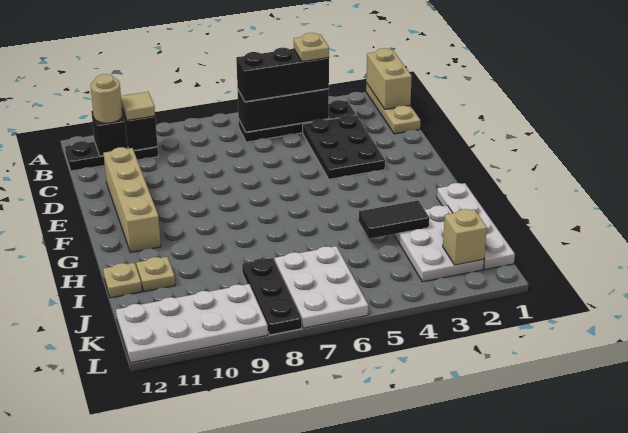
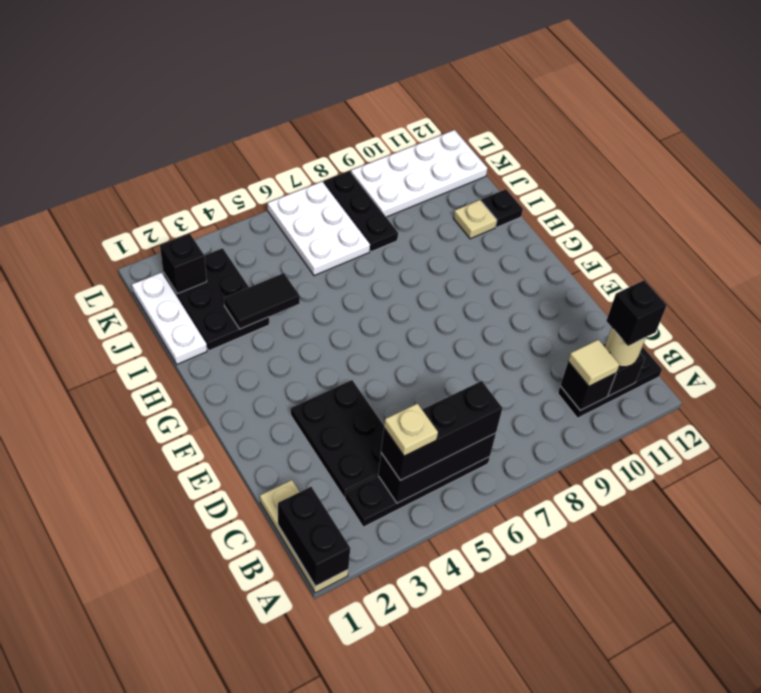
tan brick A1:B1 level 2 -> black brick A1:B1 level 2
none -> black brick B11 level 4
tan brick D11:G11 level 1 -> none
white plate H1:K1 level 1 -> white plate I1:K1 level 1
white plate I2:K3 level 1 -> black plate I2:K3 level 1
tan plate I12 level 1 -> black plate I12 level 1
tan brick K2 level 2 -> black brick K2 level 2

